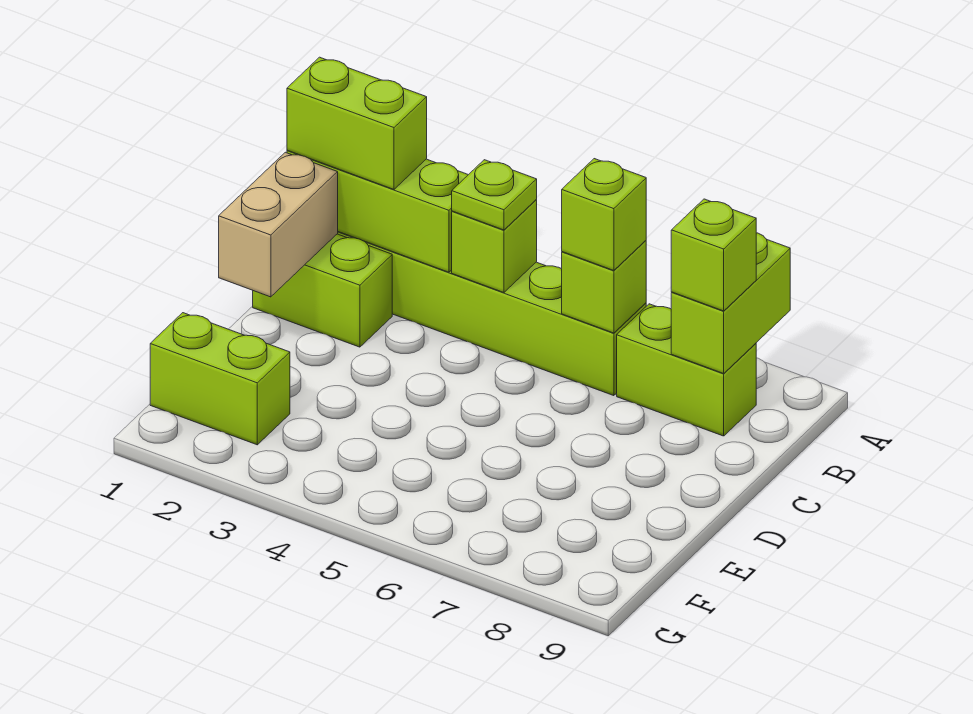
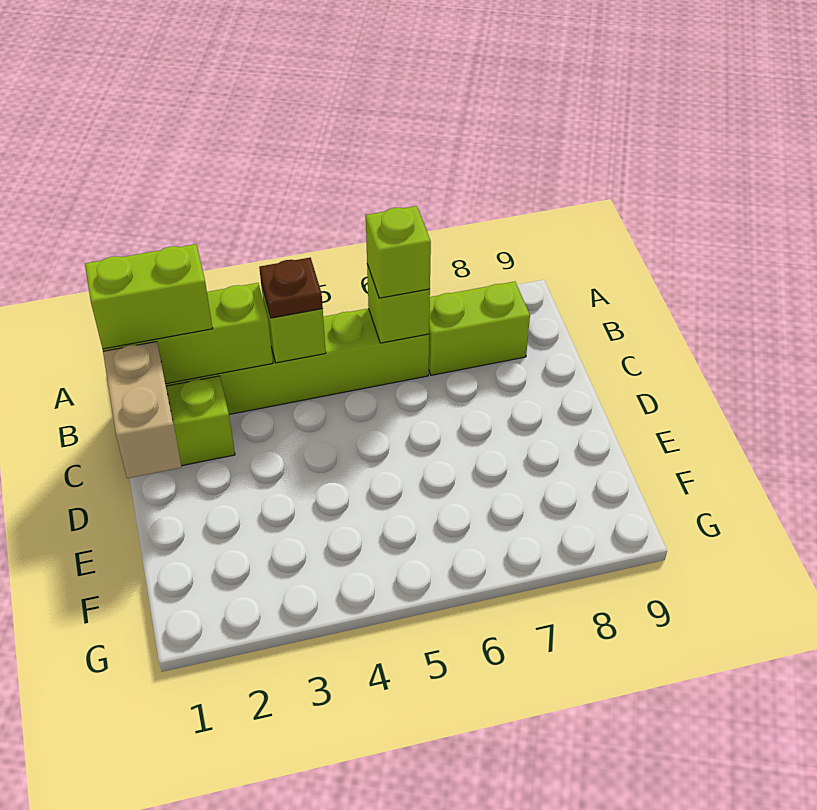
lime brick A8:B8 level 2 -> none
lime plate B4 level 3 -> brown plate B4 level 3
lime brick B8 level 3 -> none
lime brick F1:F2 level 1 -> none

